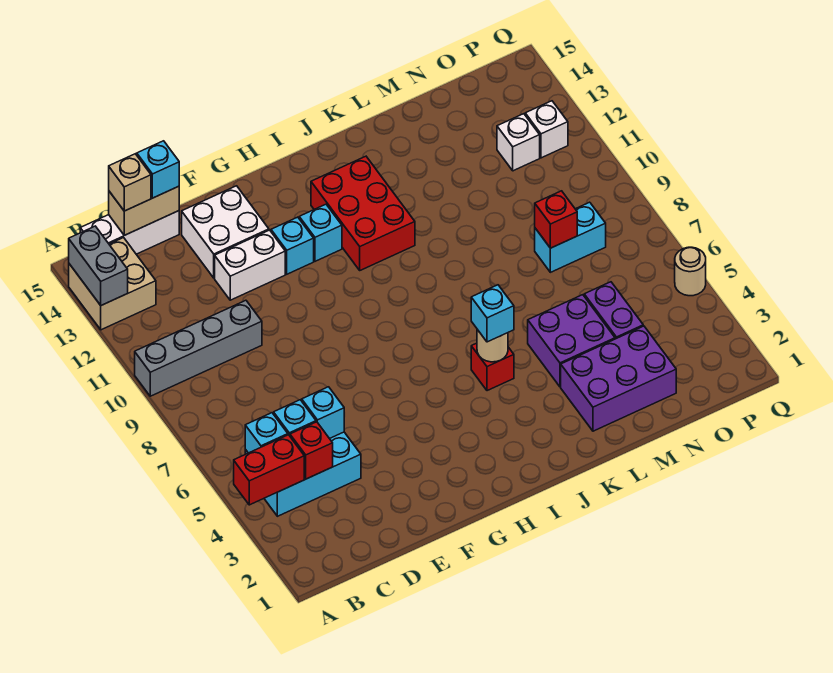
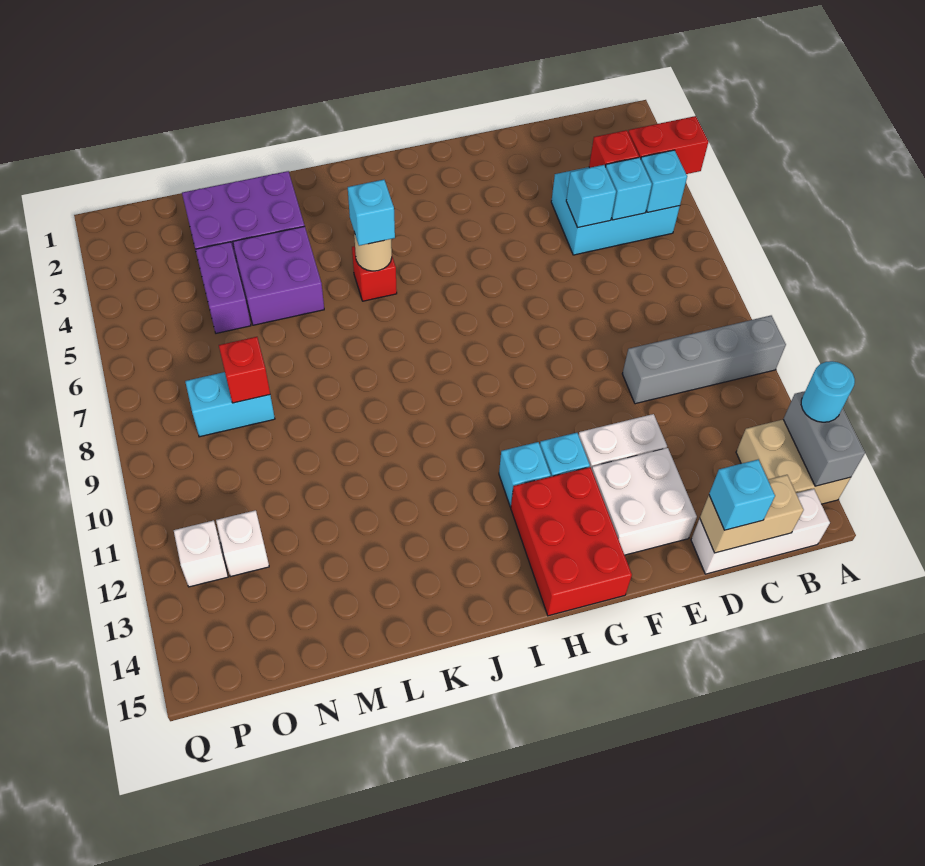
none -> cyan round brick A13 level 3
tan brick C15 level 3 -> none
red brick I11:J13 level 1 -> red brick G13:H15 level 1
tan round brick Q5 level 1 -> none

